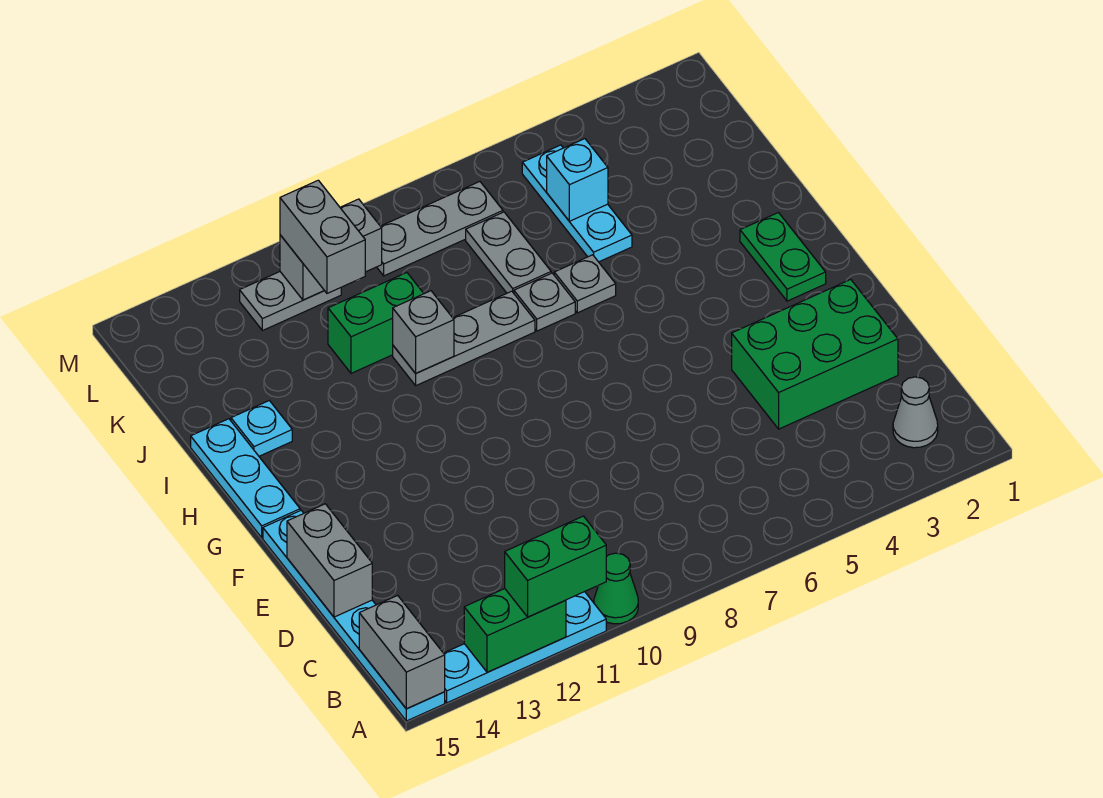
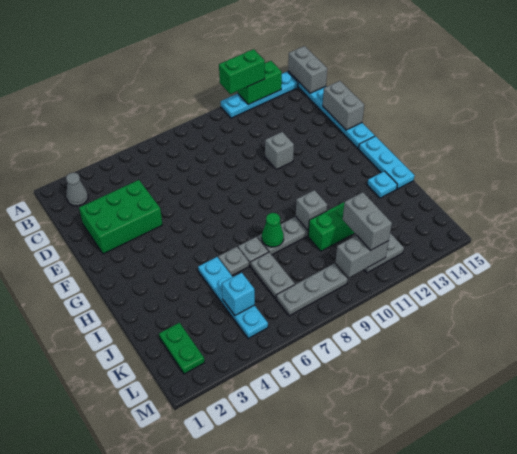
green cone A10 level 1 -> green cone I8 level 2
none -> grey brick E11 level 1
green plate G2:H2 level 1 -> green plate K2:L2 level 1
cyan plate J5:L5 level 1 -> cyan plate I5:L5 level 1

